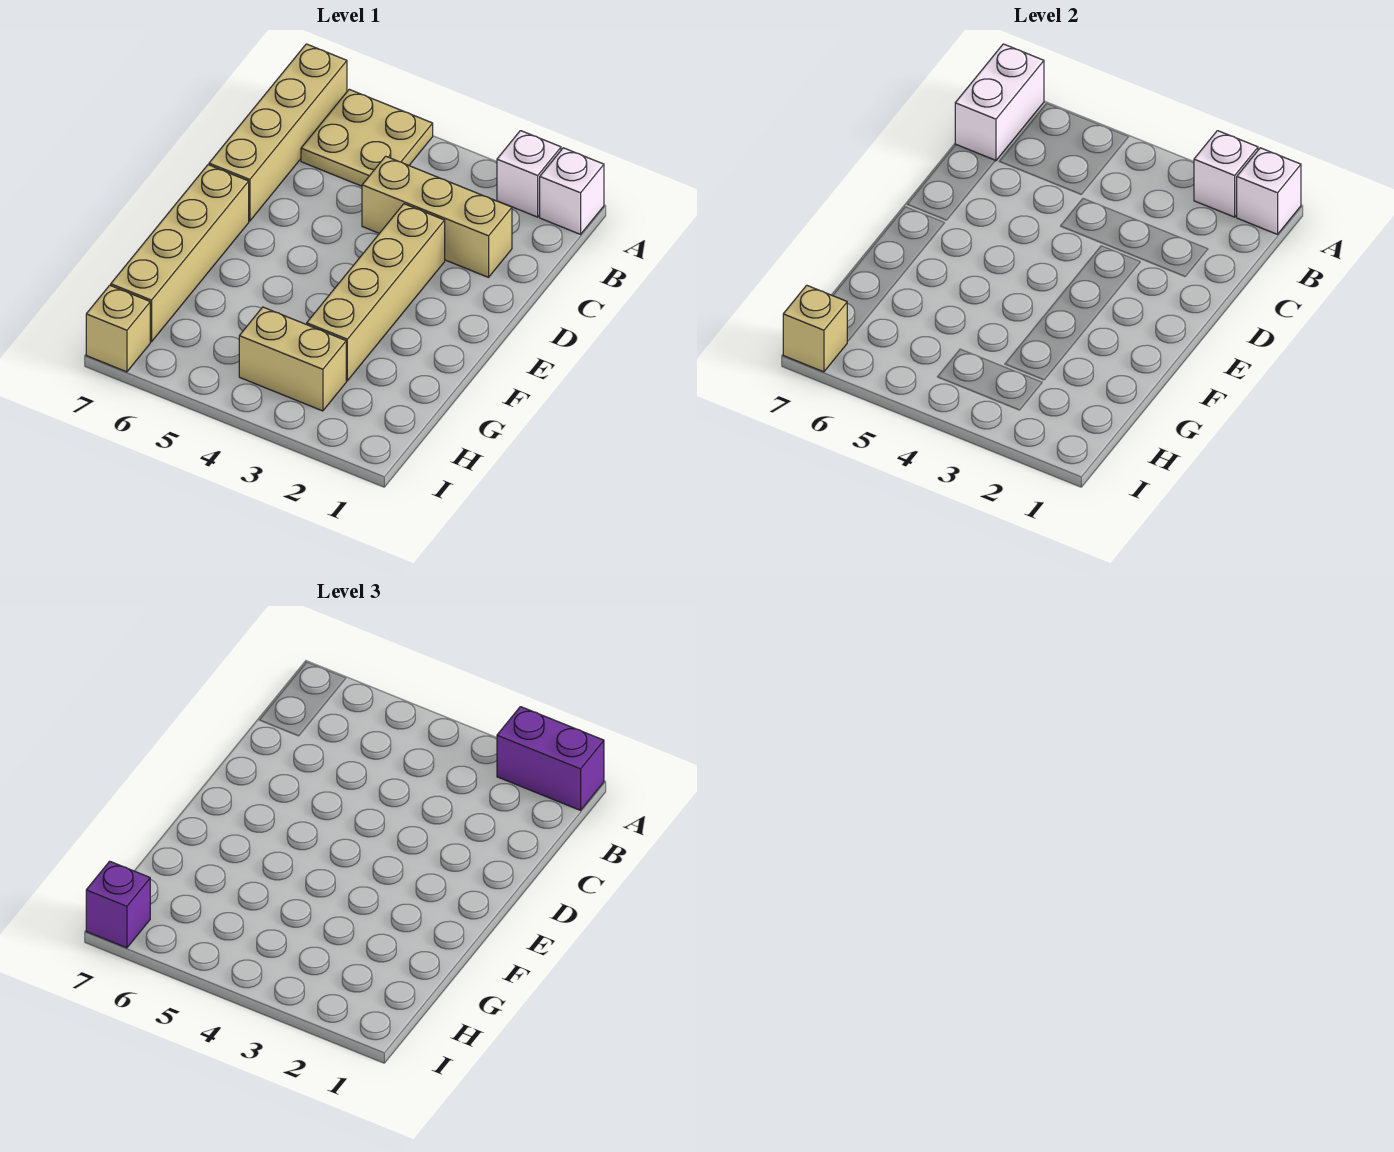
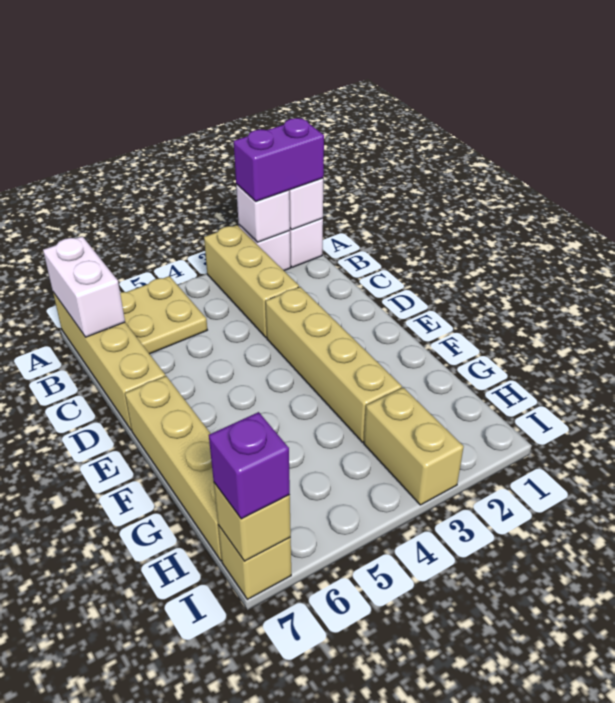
tan brick C2:C4 level 1 -> tan brick A3:C3 level 1
tan brick H3:H4 level 1 -> tan brick H3:I3 level 1

